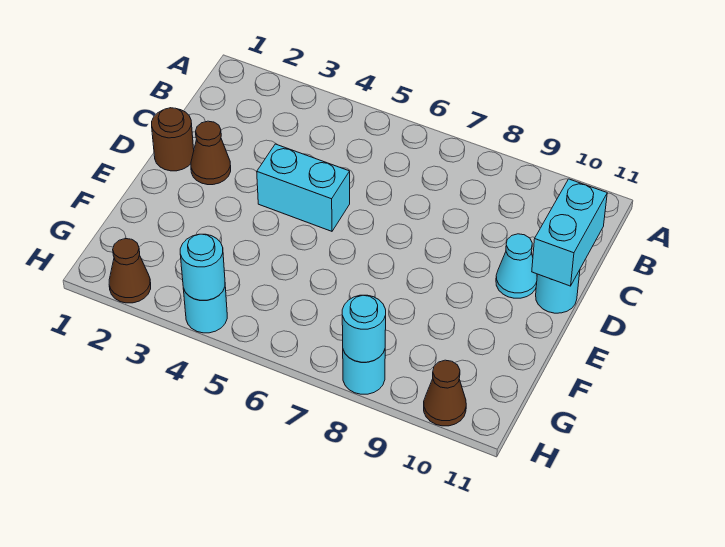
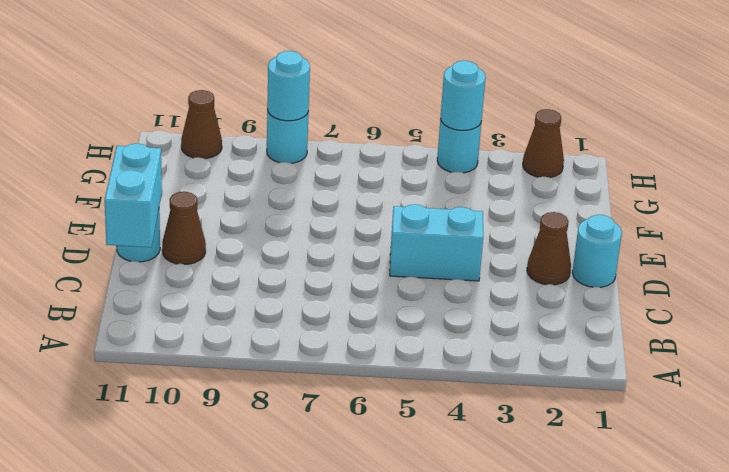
brown round brick D1 level 1 -> cyan round brick D1 level 1
cyan cone D10 level 1 -> brown cone D10 level 1

